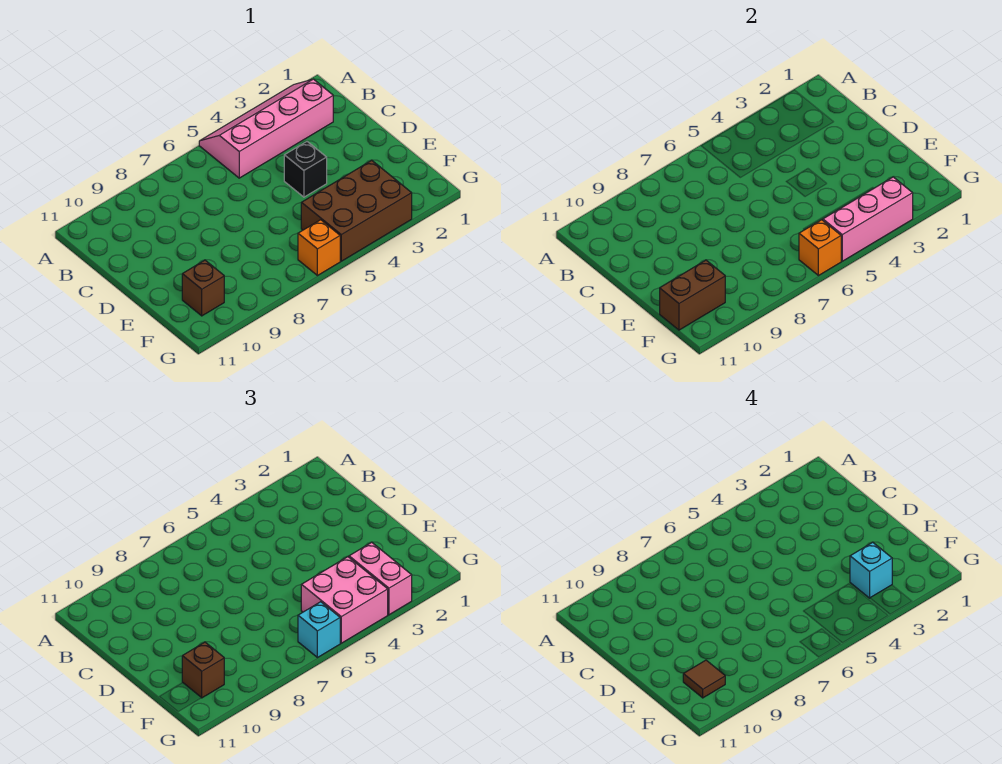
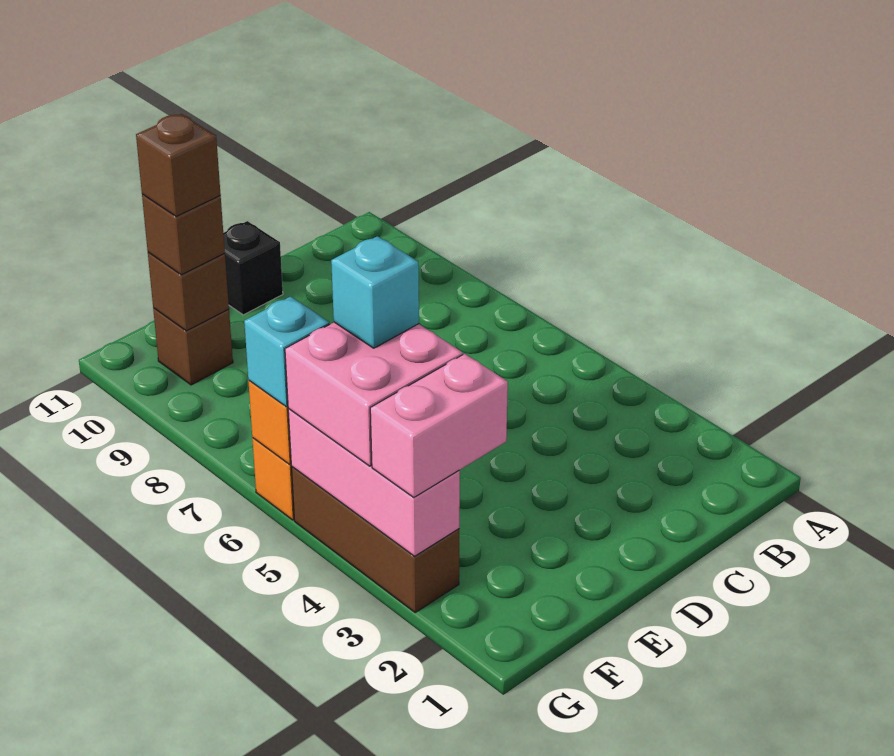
pink slope A2:B5 level 1 top B -> none
black brick D4 level 1 -> black brick D11 level 1
brown brick F3:G5 level 1 -> brown brick G3:G5 level 1
cyan brick F3 level 4 -> cyan brick F5 level 4
brown brick F10:F11 level 2 -> brown brick F10 level 2
brown tile F10 level 4 -> brown brick F10 level 4

